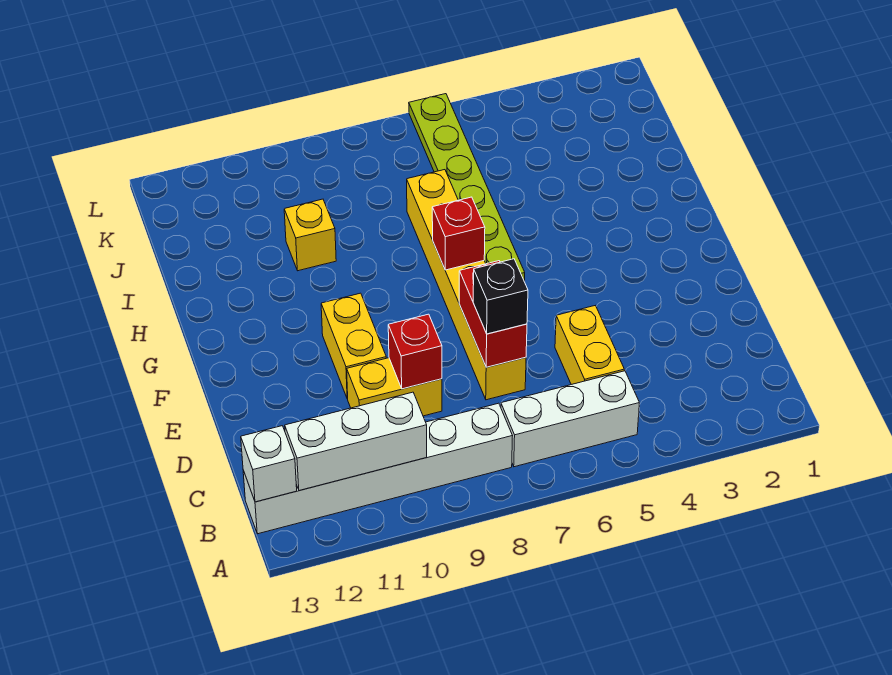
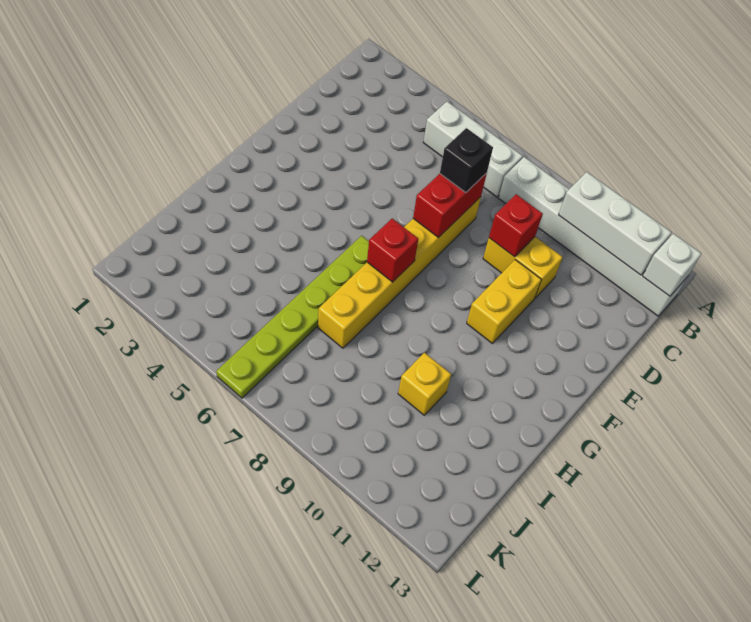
yellow brick C5:D5 level 1 -> none

